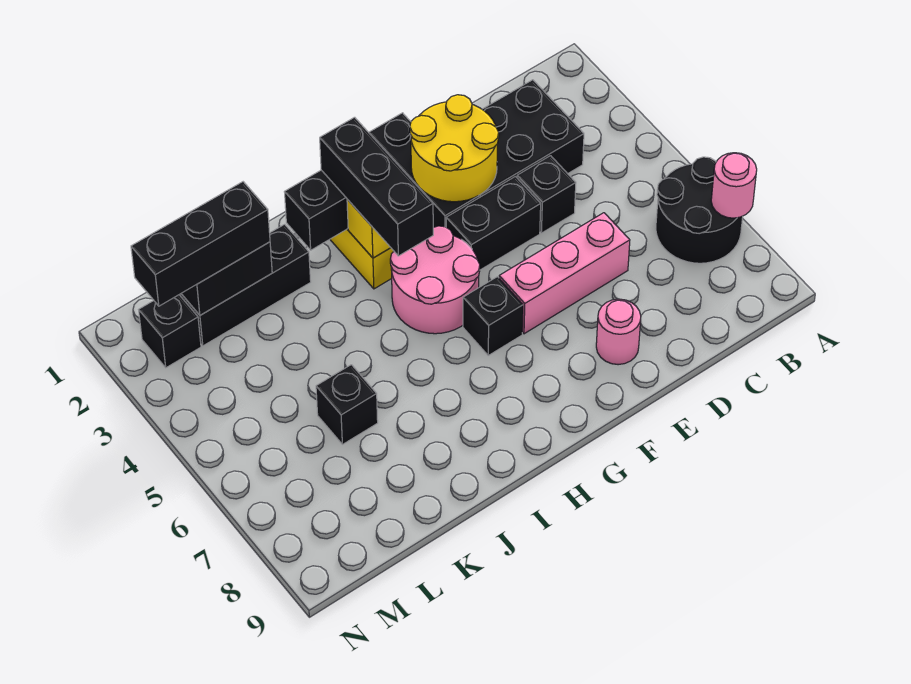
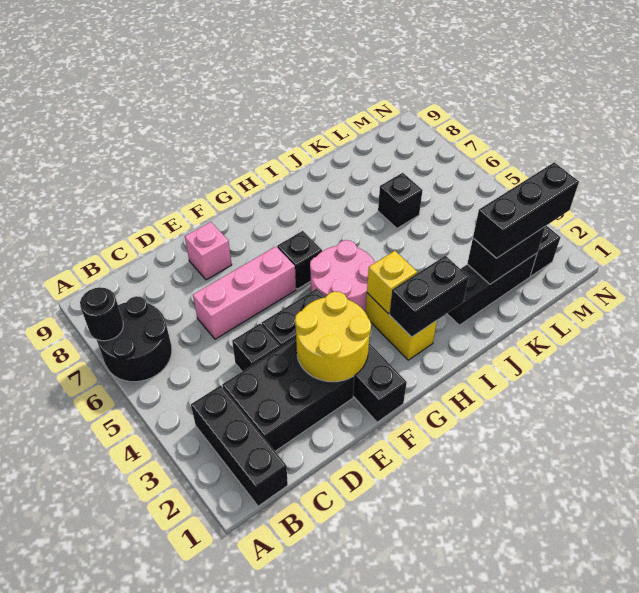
pink round brick A7 level 2 -> black round brick A7 level 2
pink round brick E8 level 1 -> pink brick E8 level 1
black brick H2:H4 level 3 -> black brick B1:B3 level 1

